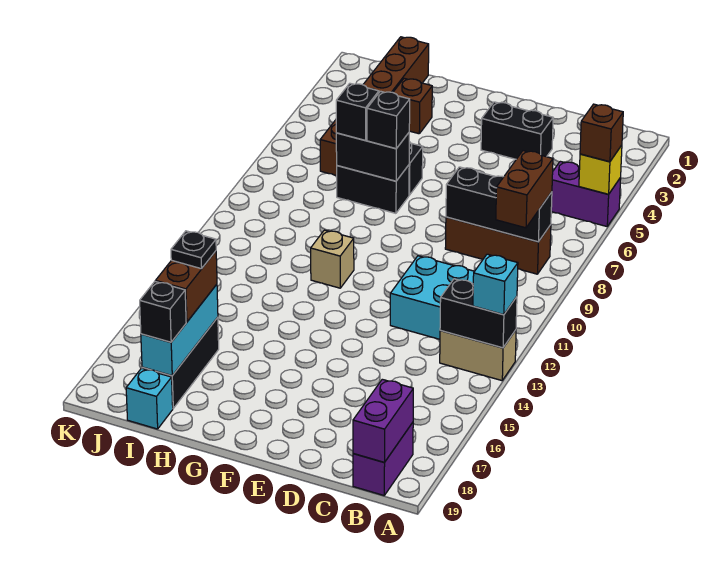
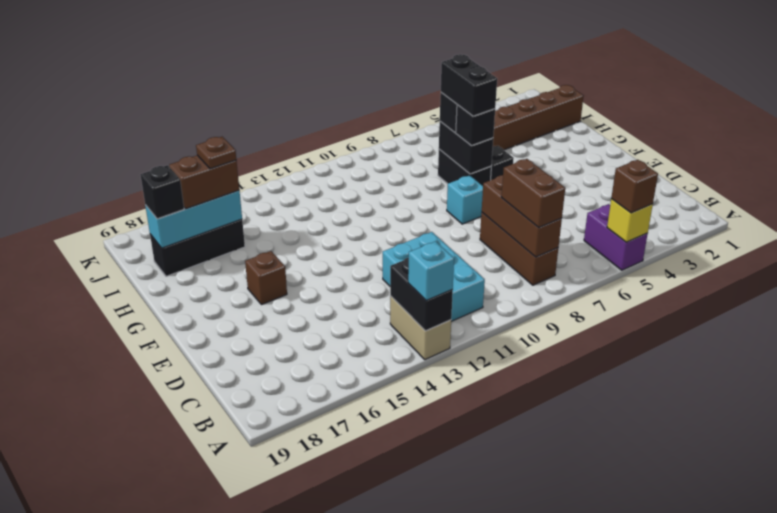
black brick B8:D8 level 2 -> brown brick B8:D8 level 2
brown brick B8:B9 level 3 -> brown brick B8:C8 level 3
purple brick B18:B19 level 1 -> none
purple brick B18:B19 level 2 -> none
black brick D3:E3 level 1 -> black brick G7:H7 level 4
tan brick G11 level 1 -> none
brown brick H3 level 1 -> brown brick F16 level 1
black plate I16 level 4 -> brown plate I16 level 4
cyan brick I19 level 1 -> cyan brick F8 level 1

